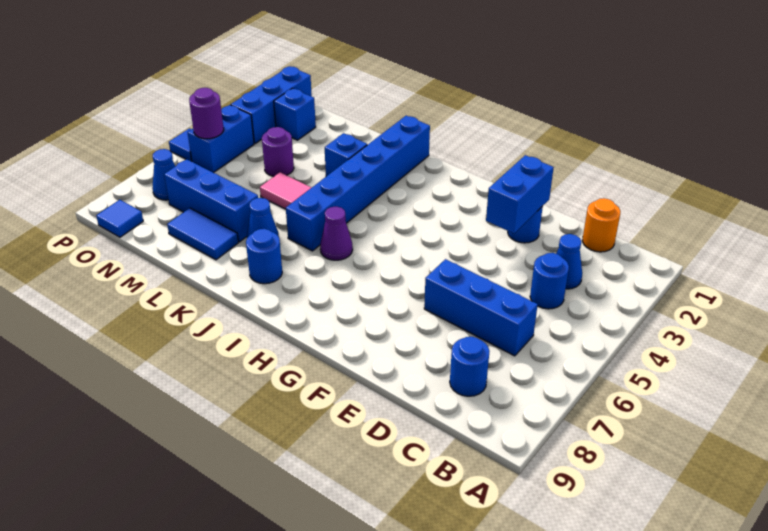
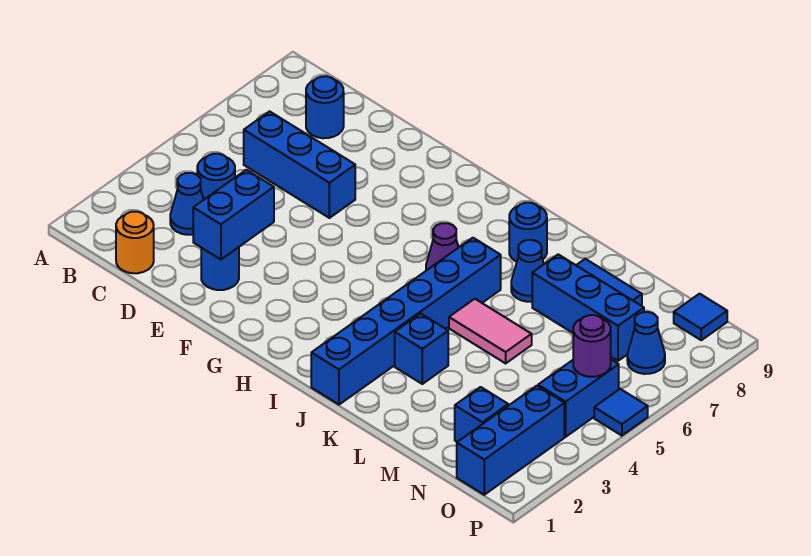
purple round brick M4 level 1 -> none

